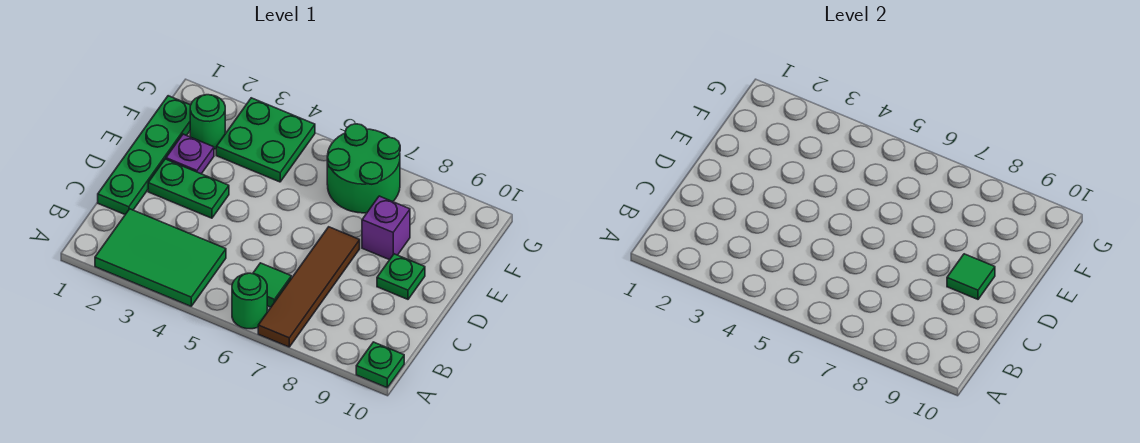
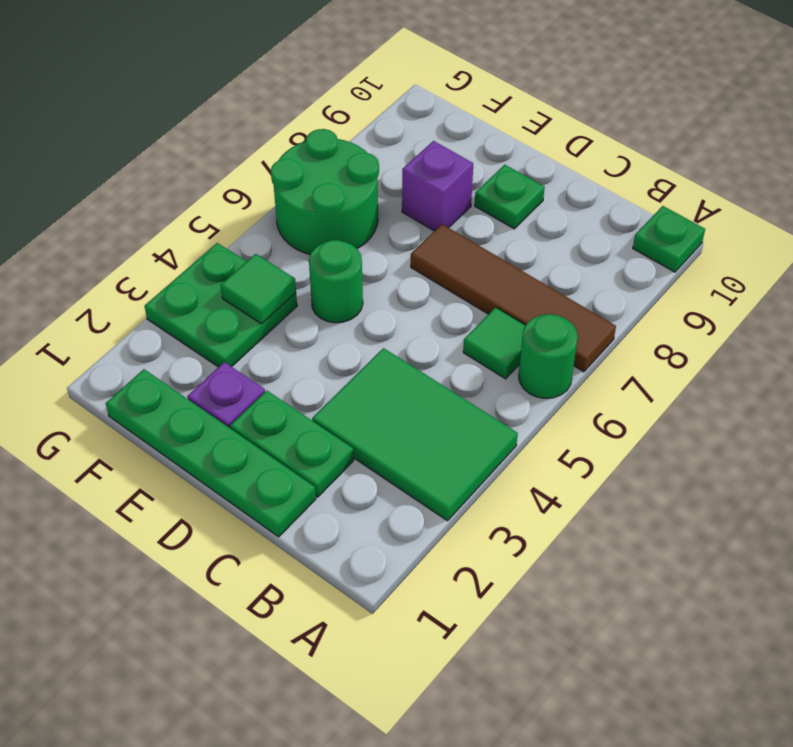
green tile A2:B4 level 1 -> green tile A3:C4 level 1
green plate D2:D3 level 1 -> green plate C2:D2 level 1
green tile D9 level 2 -> green tile F4 level 2
green round brick F2 level 1 -> green round brick E5 level 1

